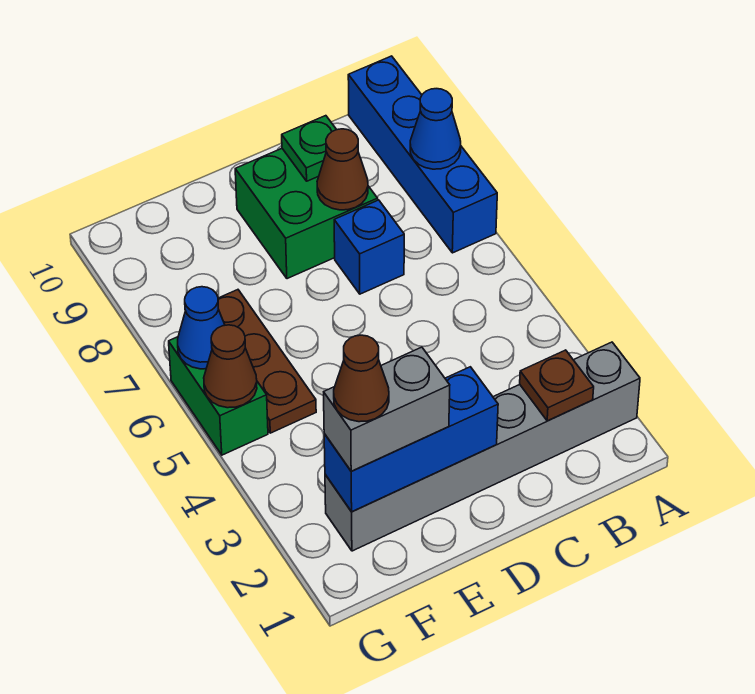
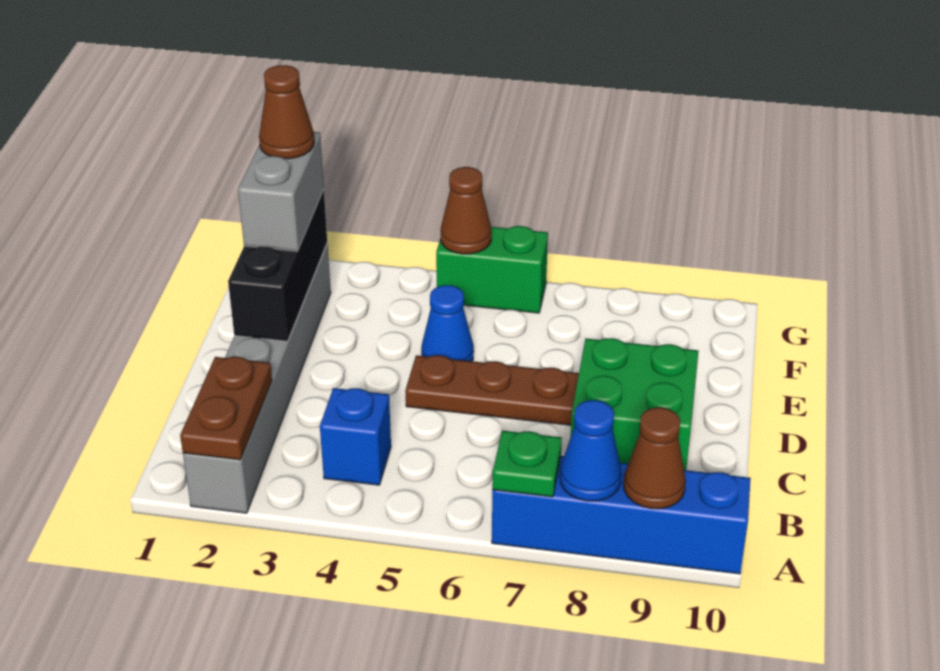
brown plate B2 level 2 -> brown plate A2:B2 level 2
blue brick C7 level 1 -> blue brick B4 level 1
brown cone C8 level 2 -> brown cone A9 level 2
green plate C9 level 2 -> green plate A7 level 2
blue brick D2:F2 level 2 -> black brick D2:F2 level 2
brown plate F5:F7 level 1 -> brown plate D5:D7 level 1
blue cone G6 level 2 -> blue cone E5 level 1

